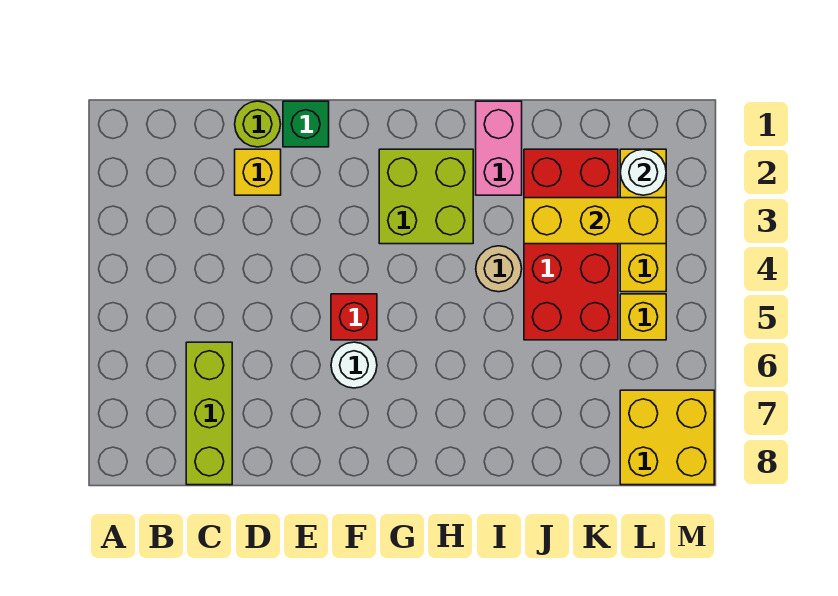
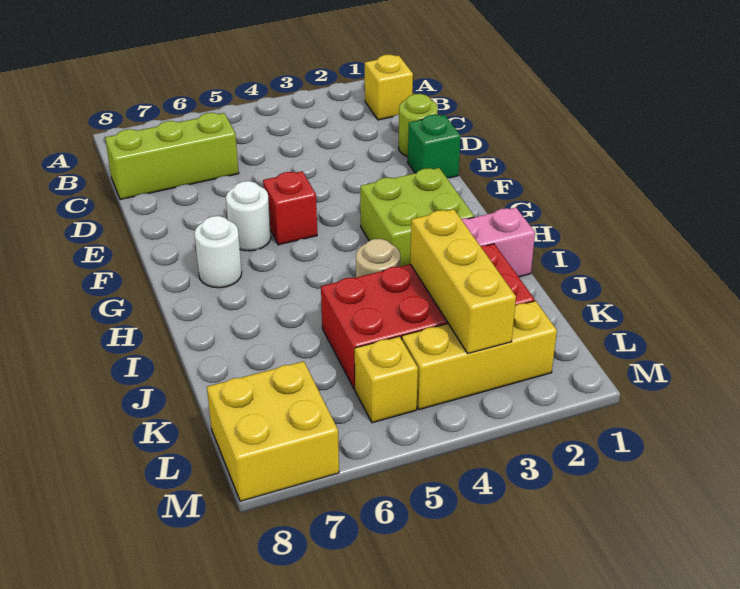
yellow brick D2 level 1 -> yellow brick B1 level 1
white round brick L2 level 2 -> white round brick G7 level 1

